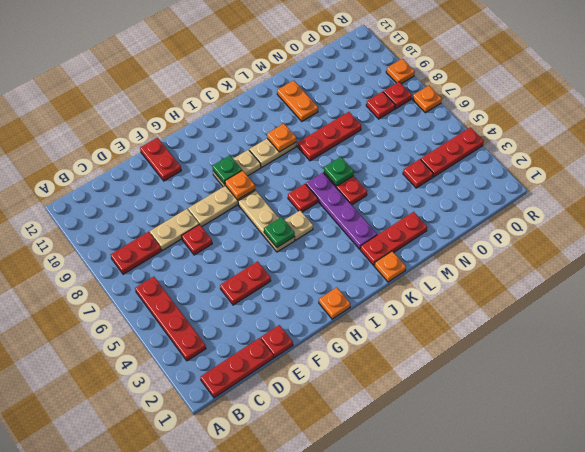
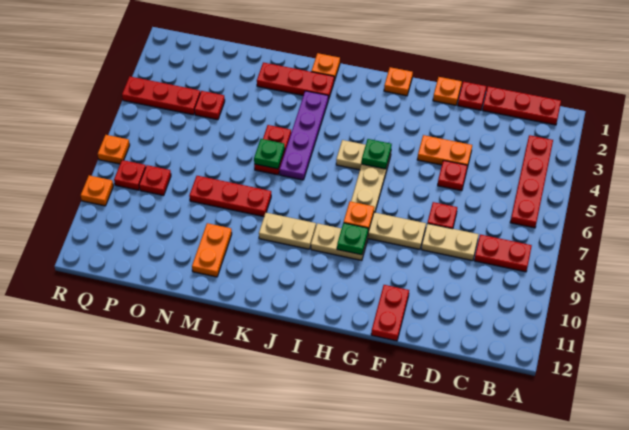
red plate E4:F4 level 1 -> orange plate E4:F4 level 1
red plate J6 level 1 -> red plate E5 level 1
orange plate K9 level 2 -> orange plate F1 level 1

